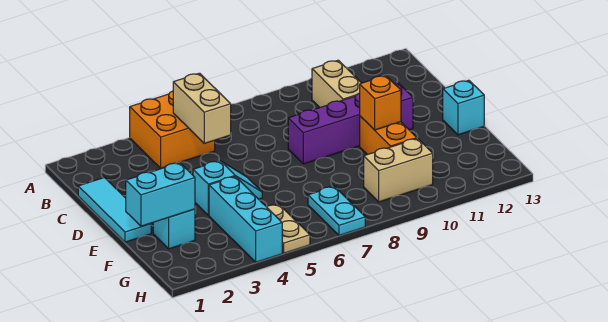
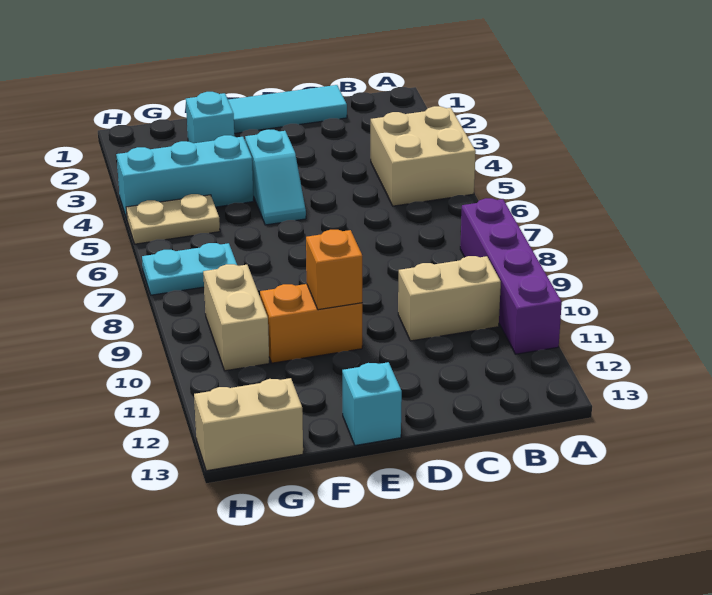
orange brick A4:B5 level 1 -> tan brick A4:B5 level 1
tan brick B5:C5 level 2 -> tan brick G13:H13 level 1
purple brick D8:D11 level 1 -> purple brick A8:A11 level 1
cyan brick F1:F2 level 2 -> none

